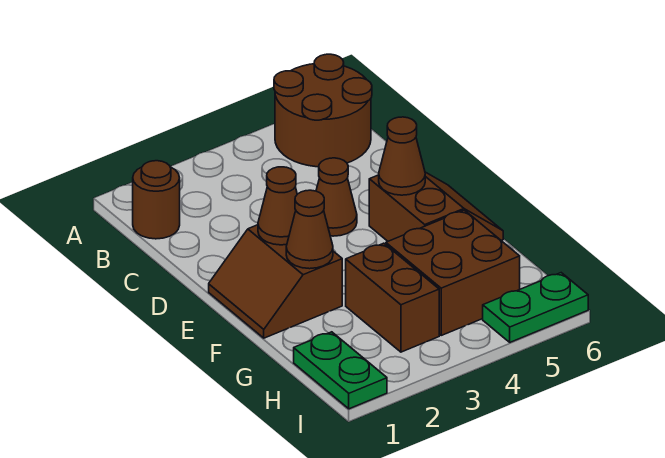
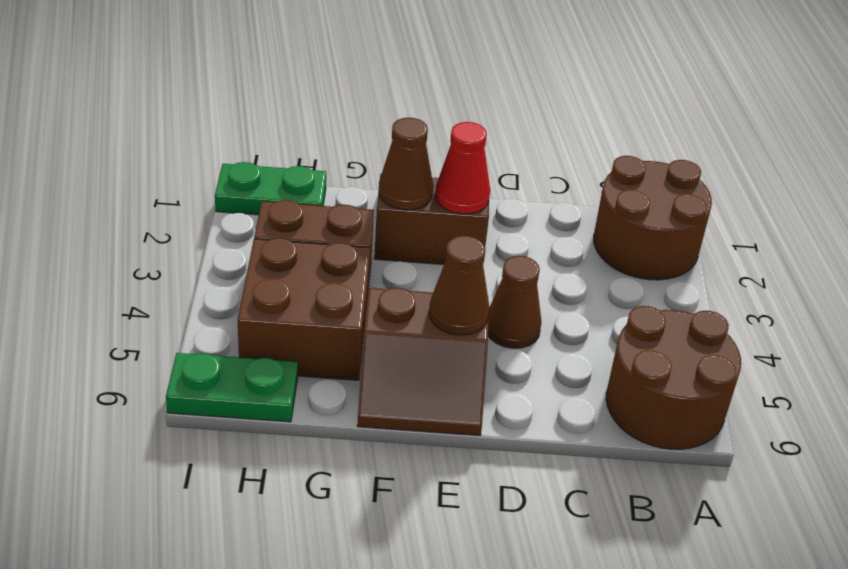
brown round brick B1 level 1 -> brown round brick A1:B2 level 1
brown cone E2 level 2 -> red cone E2 level 2
green plate I5:I6 level 1 -> green plate H6:I6 level 1

